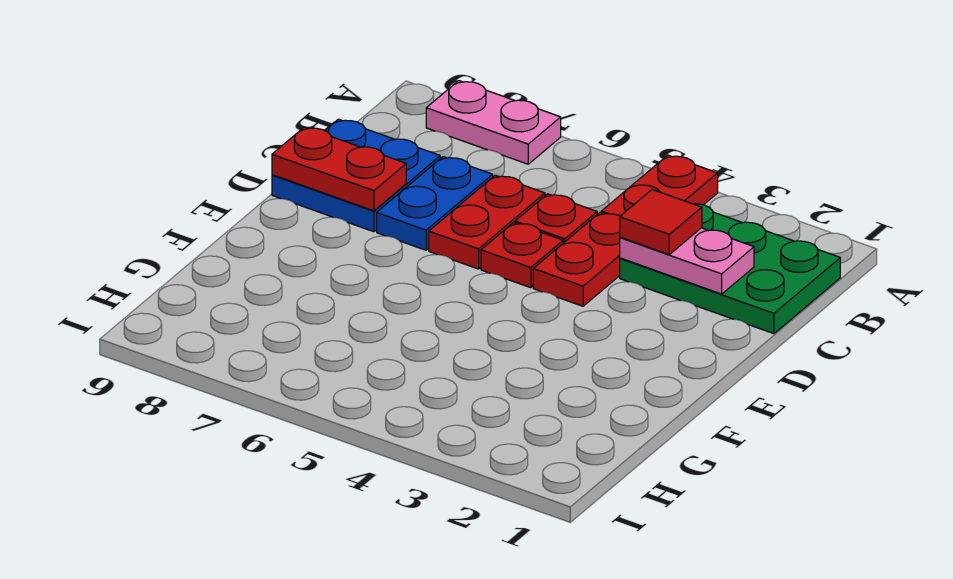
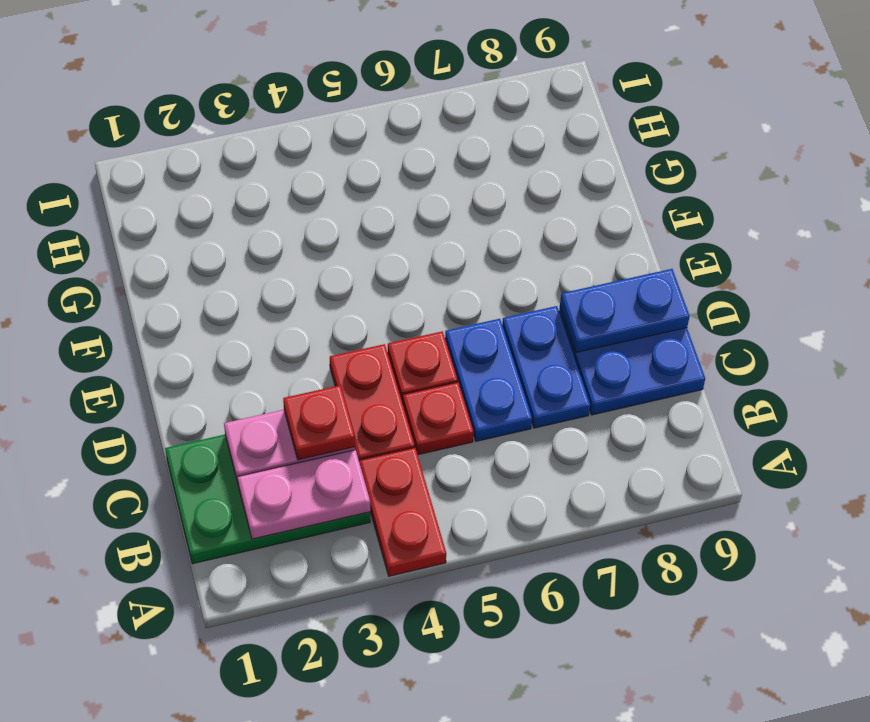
pink plate A7:A8 level 1 -> pink plate B2:B3 level 2
red tile C3 level 3 -> red plate C3 level 3
red plate C6:D6 level 1 -> blue plate C6:D6 level 1
red plate D8:D9 level 2 -> blue plate D8:D9 level 2

